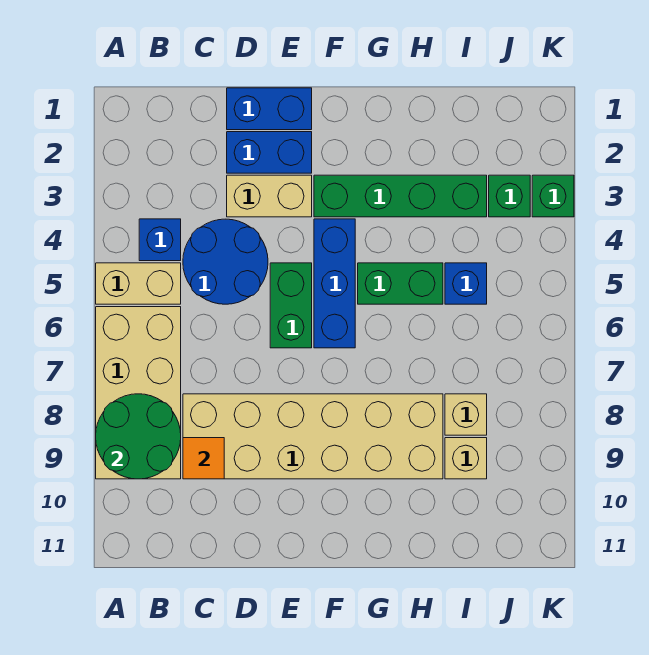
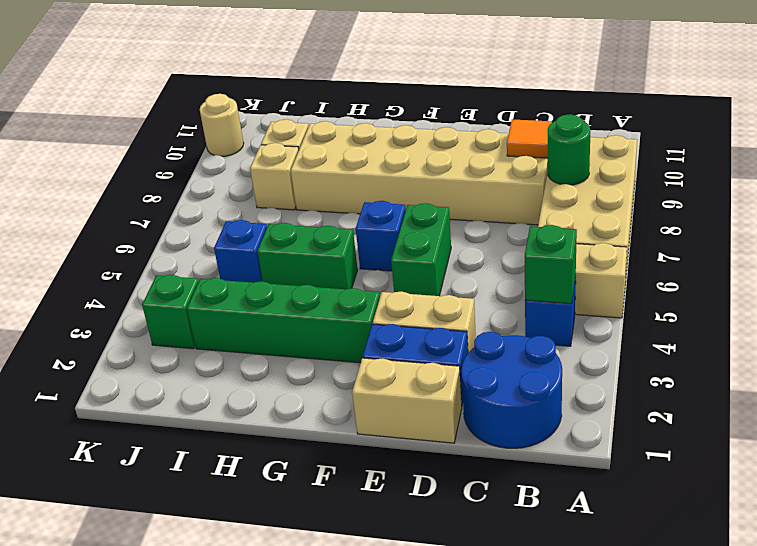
green round brick A8:B9 level 2 -> green round brick B8 level 2
blue round brick C4:D5 level 1 -> blue round brick B1:C2 level 1
blue brick D1:E1 level 1 -> tan brick D1:E1 level 1
blue brick F4:F6 level 1 -> blue brick F6 level 1
green brick K3 level 1 -> green brick B4 level 2
none -> tan round brick K10 level 1

